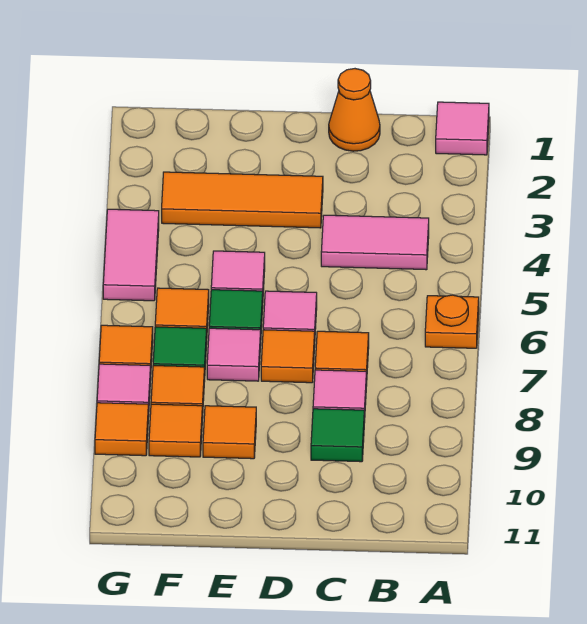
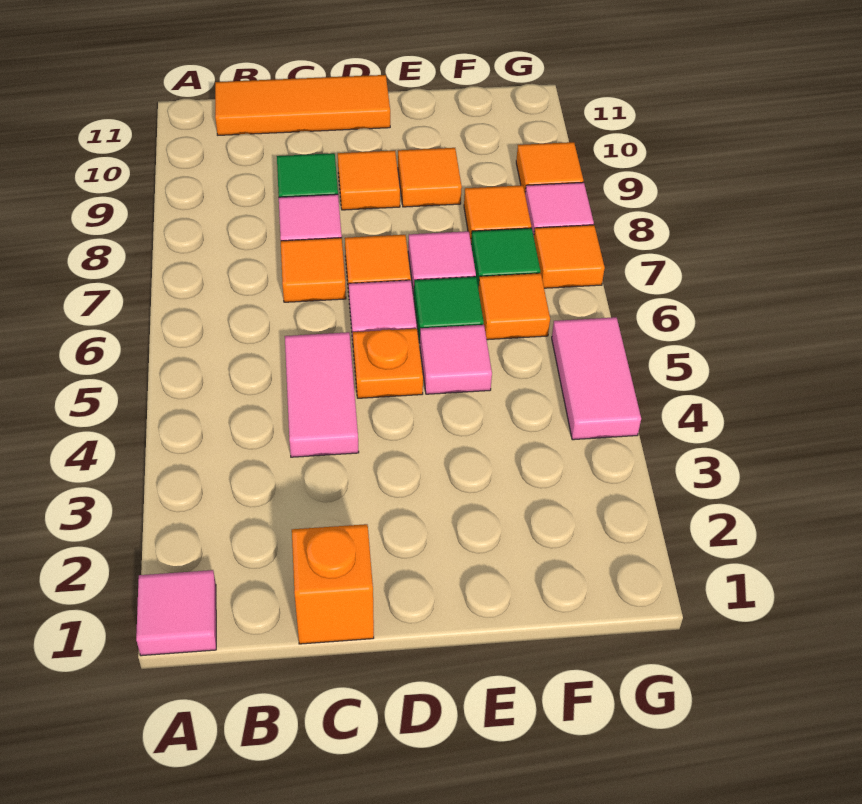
orange plate A6 level 1 -> orange plate D5 level 1
pink tile B4:C4 level 1 -> pink tile C4:C5 level 1
orange cone C1 level 1 -> orange brick C1 level 1
orange tile D3:F3 level 1 -> orange tile B11:D11 level 1
orange tile F9 level 1 -> orange tile D9 level 1

